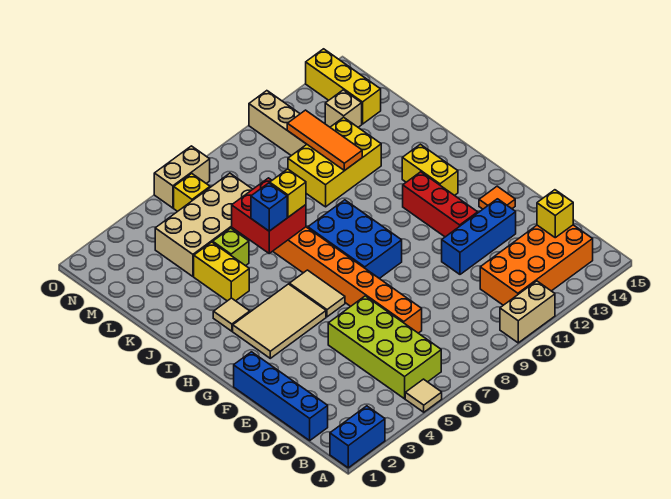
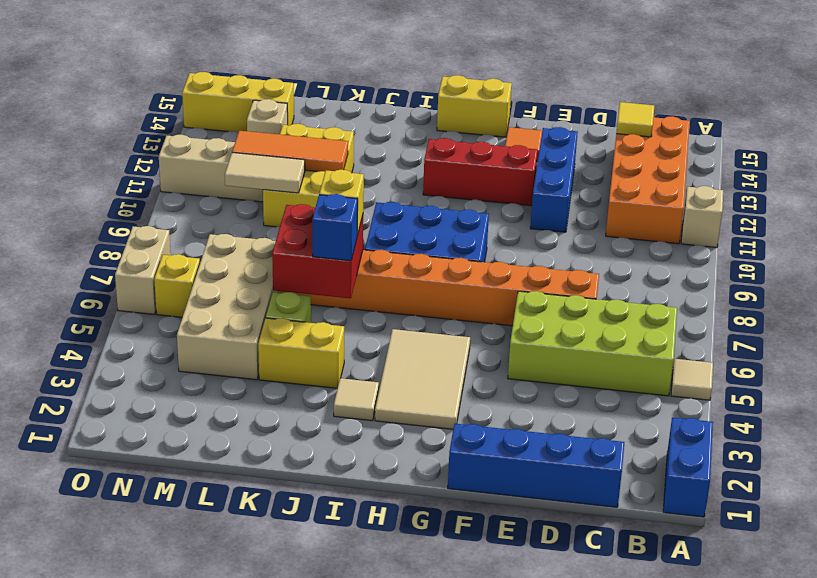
tan brick A10:A11 level 1 -> tan brick A11 level 1
yellow brick C14 level 2 -> yellow tile C14 level 2
tan tile G6:H6 level 1 -> tan tile L10:M10 level 2
yellow brick H13:I13 level 1 -> yellow brick G15:H15 level 1

